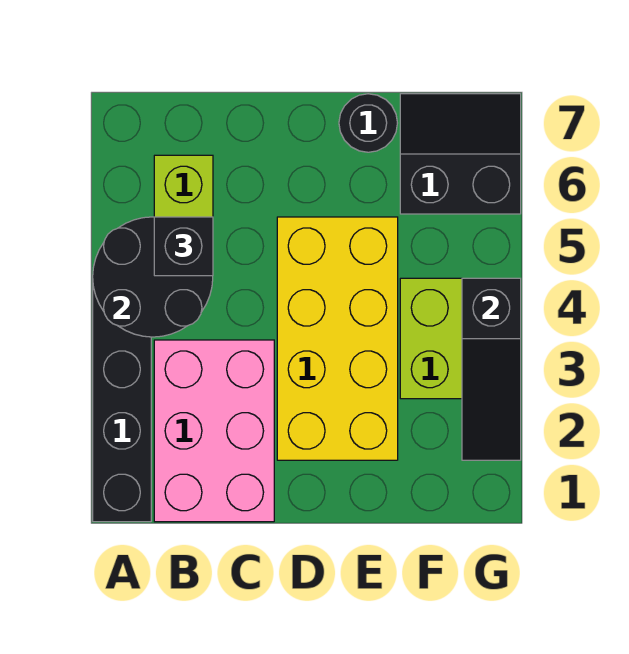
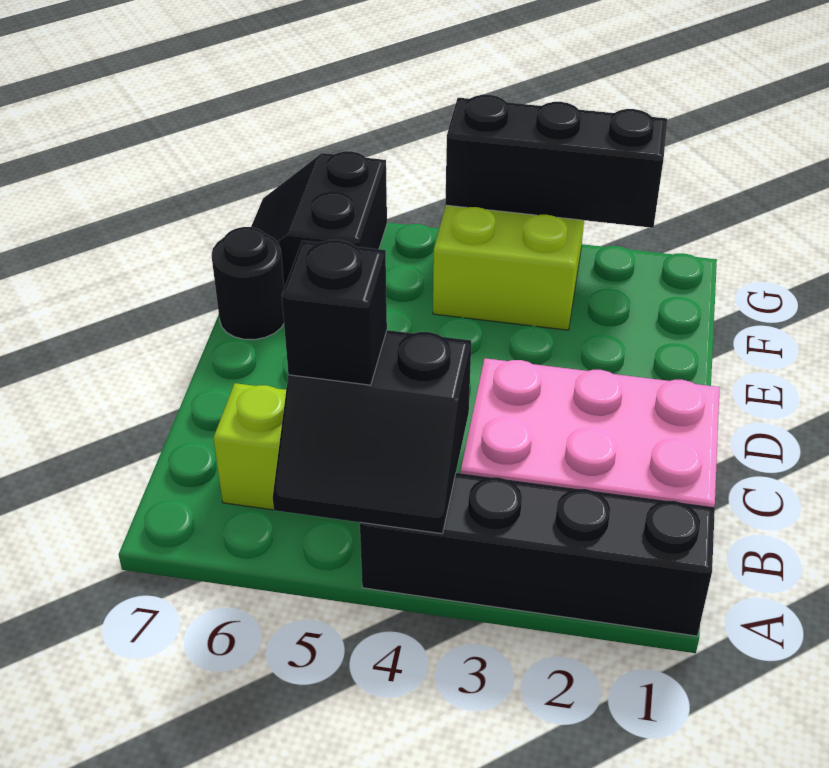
black round brick A4:B5 level 2 -> black slope A4:B5 level 2 top B
yellow brick D2:E5 level 1 -> none
black slope G2:G4 level 2 top 4 -> black brick G2:G4 level 2

